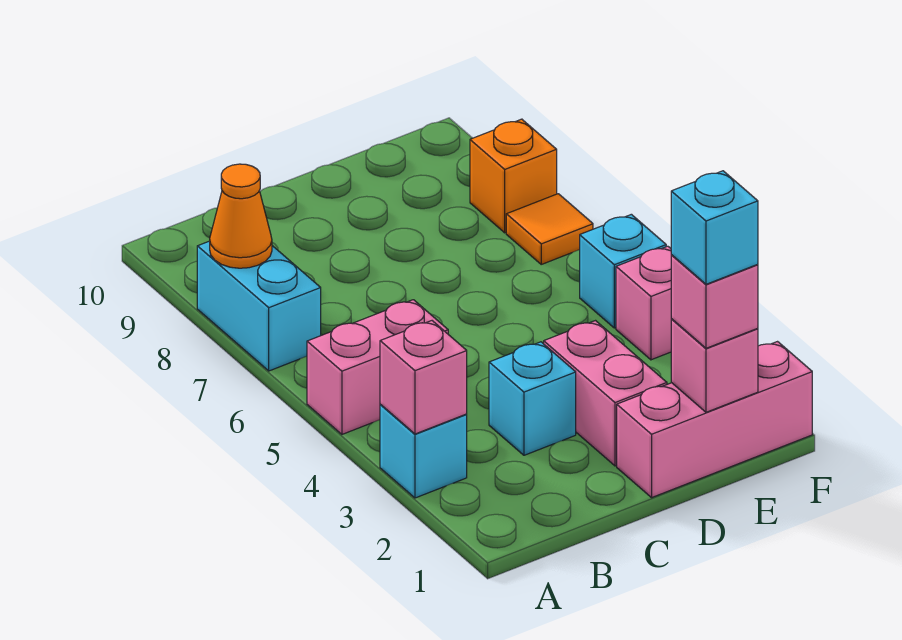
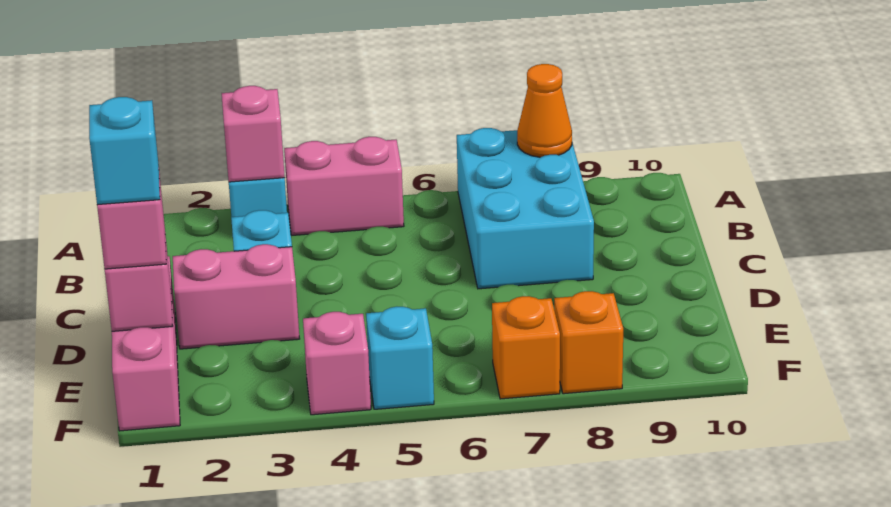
pink brick A5:B5 level 1 -> pink brick A4:A5 level 1
cyan brick A7:A8 level 1 -> cyan brick A7:C8 level 1
orange tile F7 level 1 -> orange brick F7 level 1

